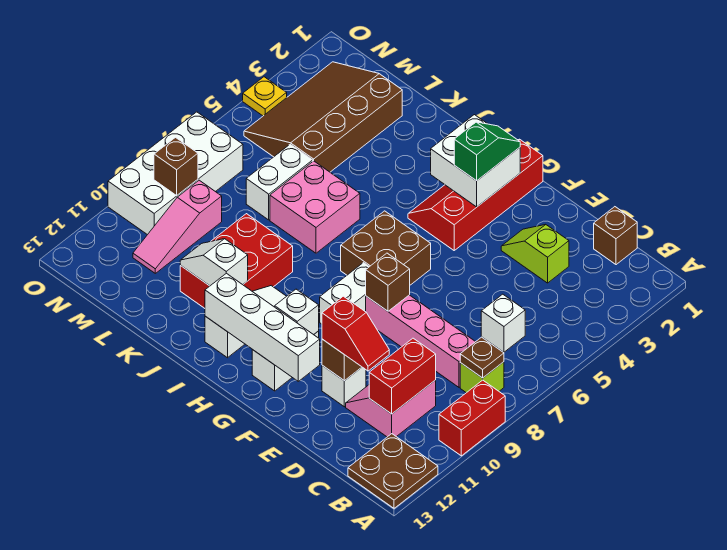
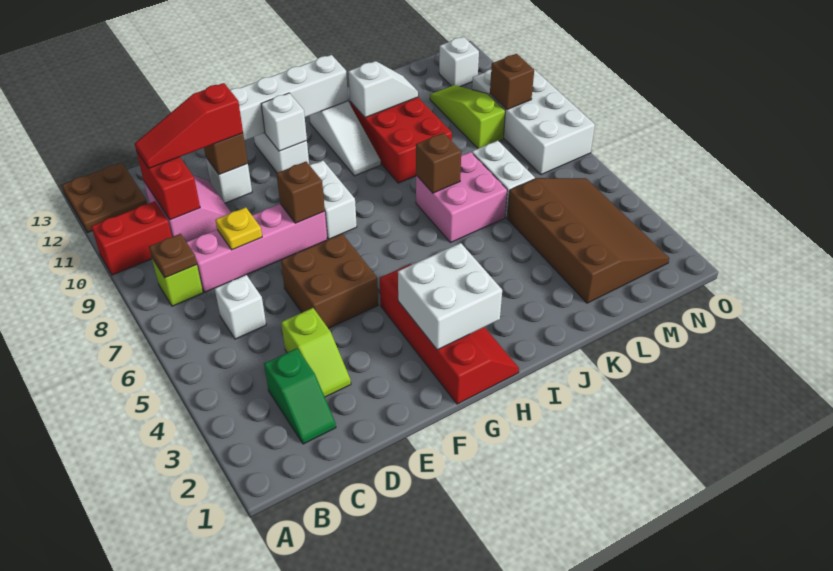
red brick A9:A10 level 1 -> red brick A10:B10 level 1
brown brick C1 level 1 -> brown brick J7 level 2
lime slope D3:E3 level 1 top D -> lime slope D3:D4 level 1 top 4
red slope D11:E11 level 3 top E -> red slope C11:E11 level 3 top E
green slope G2:G3 level 3 top 3 -> green slope C2:C3 level 1 top 3
brown brick G6:H7 level 1 -> brown brick E5:F6 level 1
pink slope M9:M11 level 1 top 9 -> lime slope M9:M11 level 1 top 9
none -> white brick N12 level 1
yellow plate O4 level 1 -> yellow plate D8 level 2

